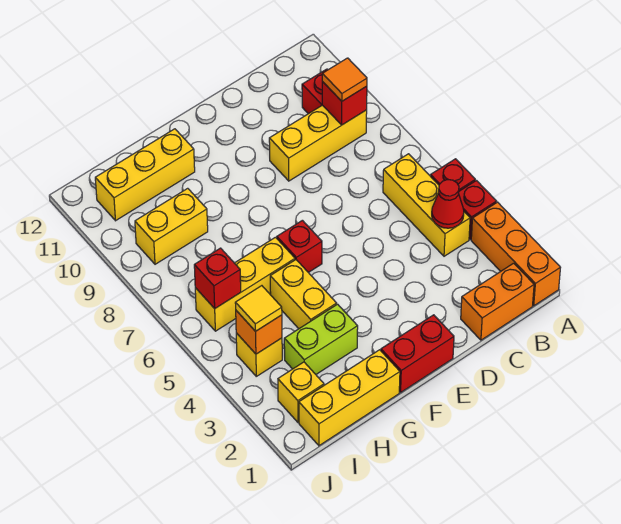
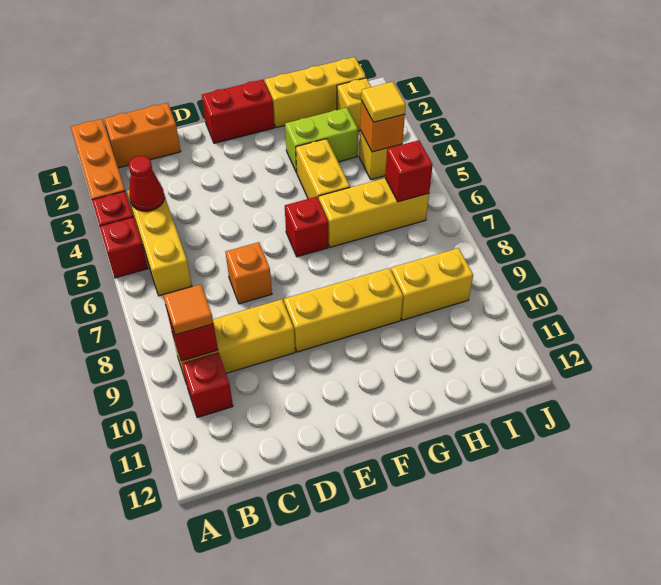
none -> orange brick D7 level 1
yellow brick G11:I11 level 1 -> yellow brick E9:G9 level 1

